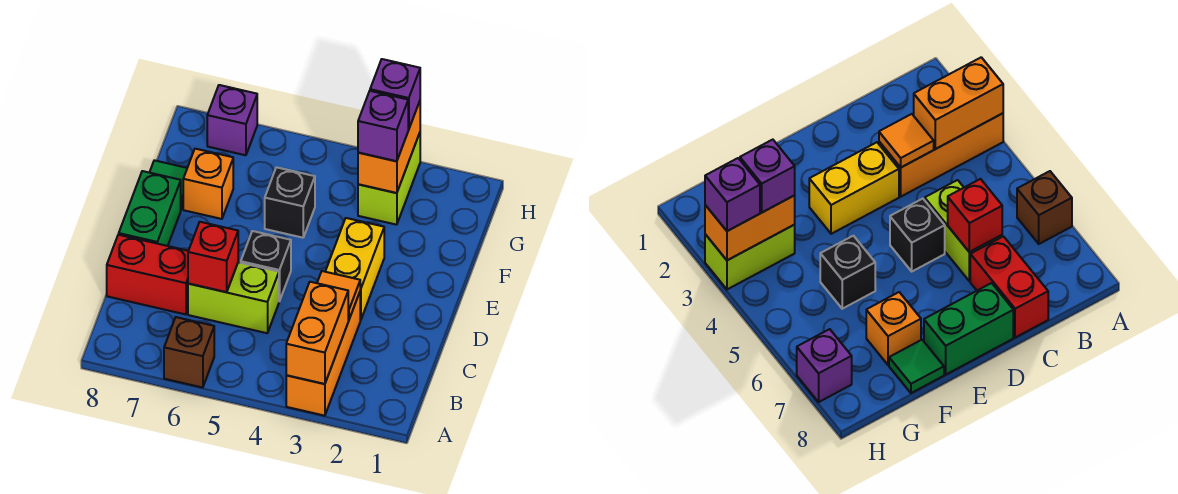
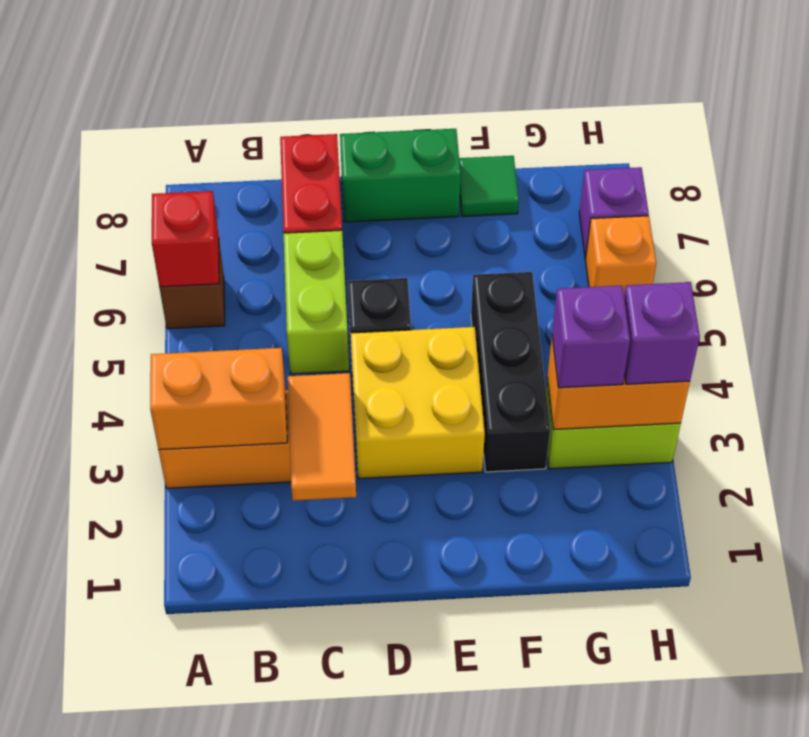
orange tile C3 level 2 -> orange tile C2:C3 level 2
red brick C6 level 2 -> red brick A6 level 2
yellow brick D3:E3 level 1 -> yellow brick D3:E4 level 1
black brick F5 level 1 -> black brick F3:F5 level 1
orange brick F7 level 1 -> orange brick H6 level 1

